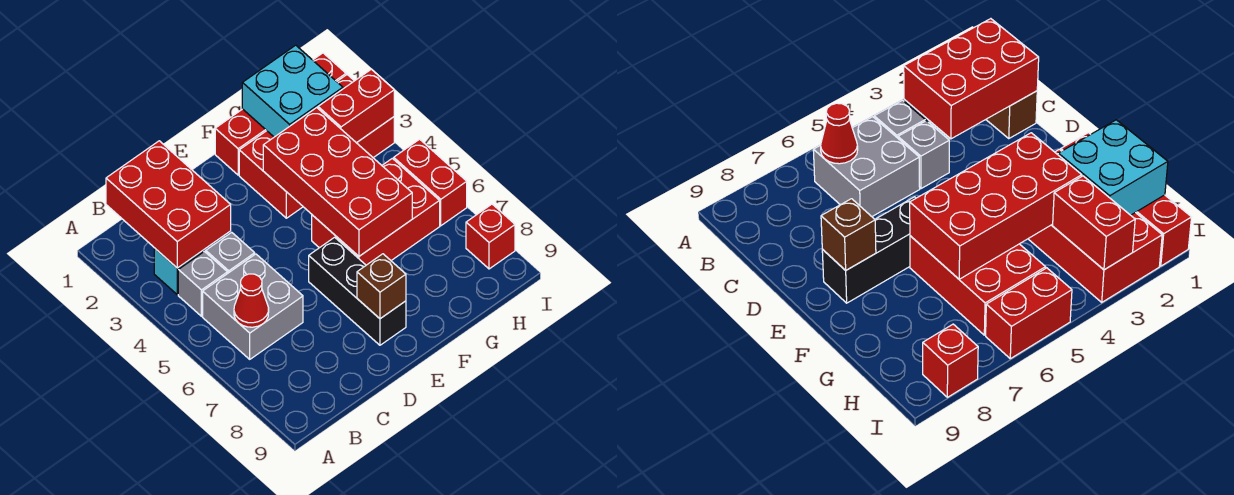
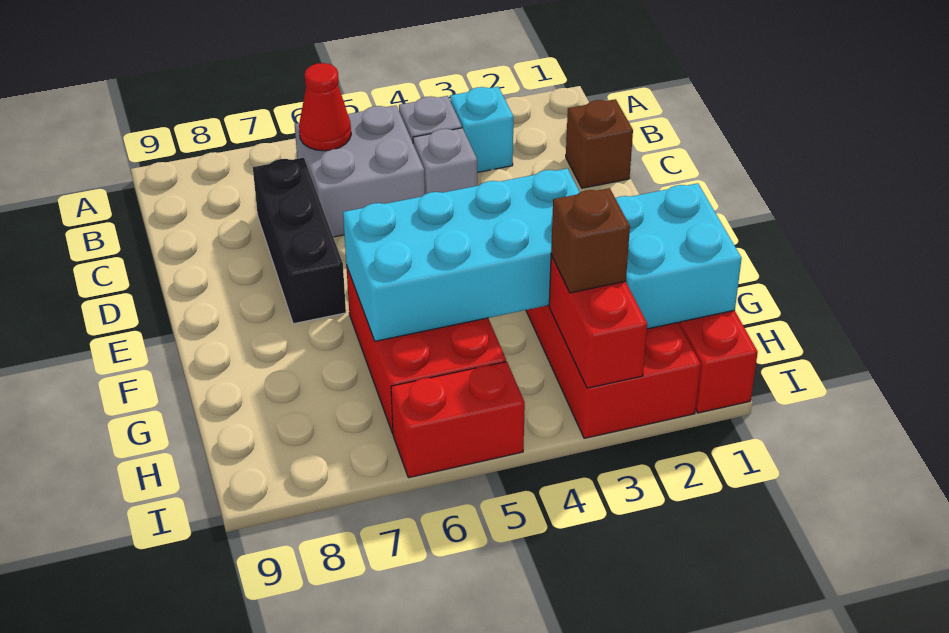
red brick B1:C3 level 2 -> none
black brick E6:E8 level 1 -> black brick C7:E7 level 1
brown brick E8 level 2 -> brown brick H3 level 3
red brick F3:G6 level 2 -> cyan brick F3:G6 level 2
red brick I8 level 1 -> none

